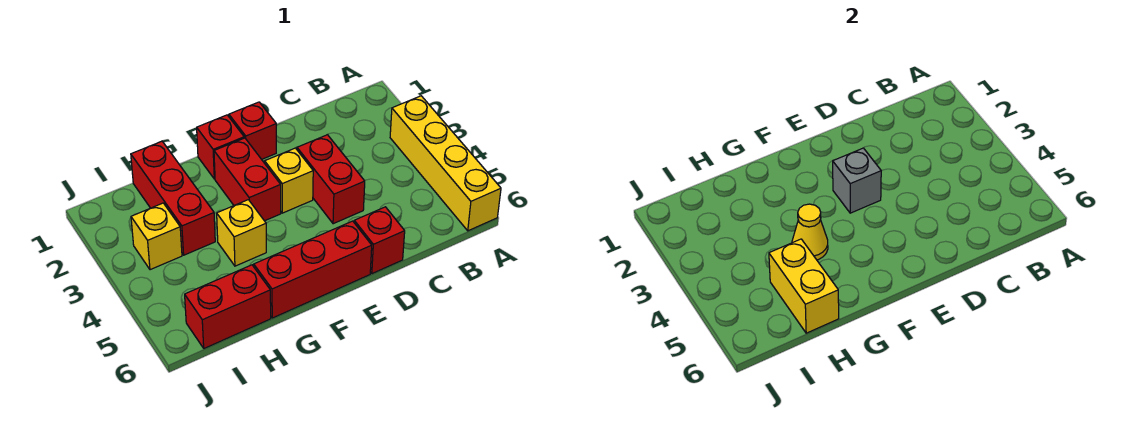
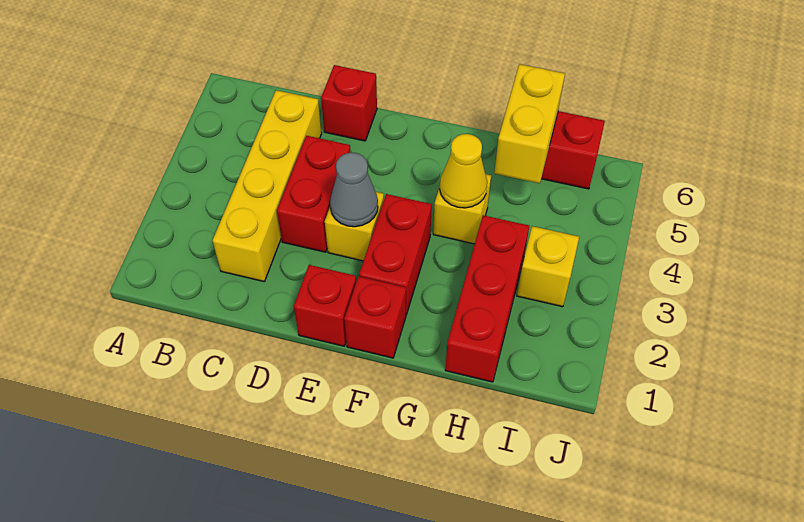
yellow brick A3:A6 level 1 -> yellow brick C2:C5 level 1
grey brick E3 level 2 -> grey cone E3 level 2
red brick E6:G6 level 1 -> none

